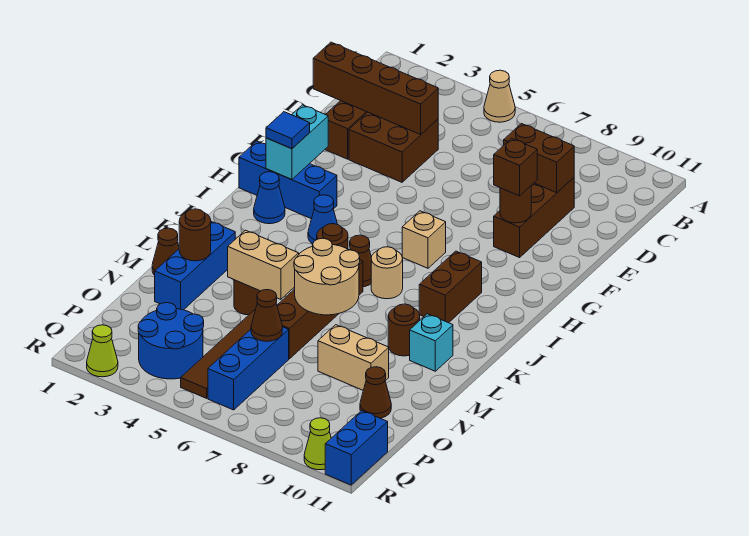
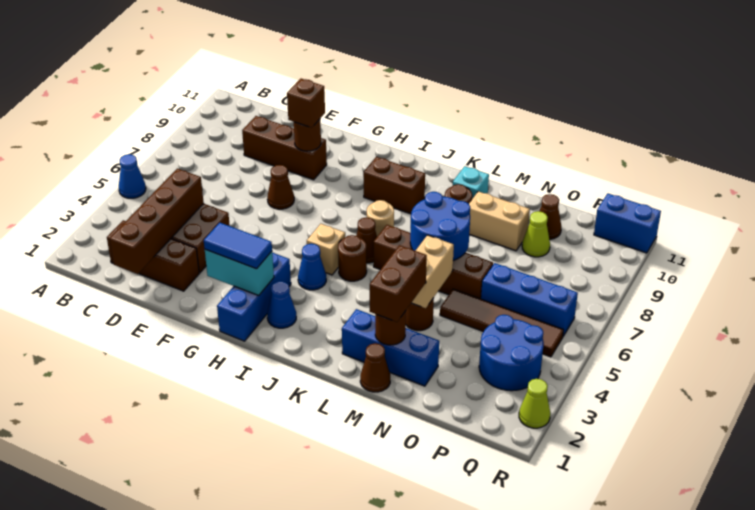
tan cone A5 level 1 -> blue cone A5 level 1
brown brick D8:D9 level 2 -> brown brick M2:M3 level 3
blue tile H2 level 3 -> blue tile G2:H2 level 3
tan brick H7 level 1 -> tan brick I5 level 1
tan round brick L6:M7 level 2 -> blue round brick L6:M7 level 2
tan brick N8:N9 level 1 -> tan brick M9:N9 level 1
brown cone O6 level 2 -> brown cone F7 level 1
lime cone R10 level 1 -> lime cone O9 level 1

